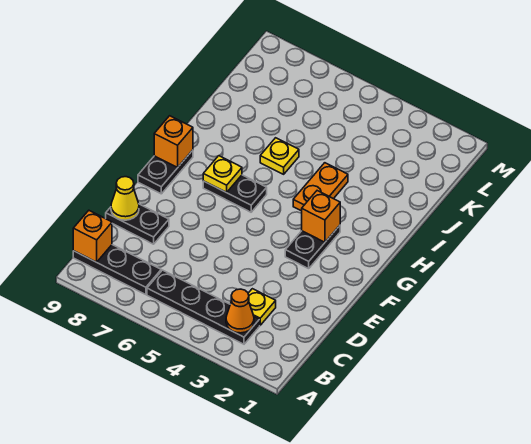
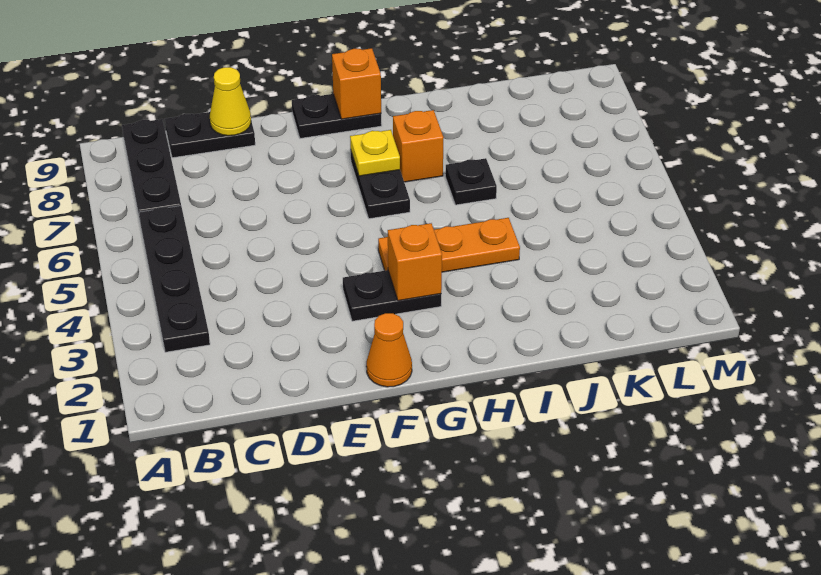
orange cone B3 level 2 -> orange cone F1 level 1
orange brick B9 level 2 -> orange brick H7 level 1
yellow plate C3 level 1 -> none
black plate D8:D9 level 1 -> black plate C9:D9 level 1
orange plate H4:I4 level 1 -> orange plate G4:I4 level 1
yellow plate I6 level 1 -> black plate I6 level 1

